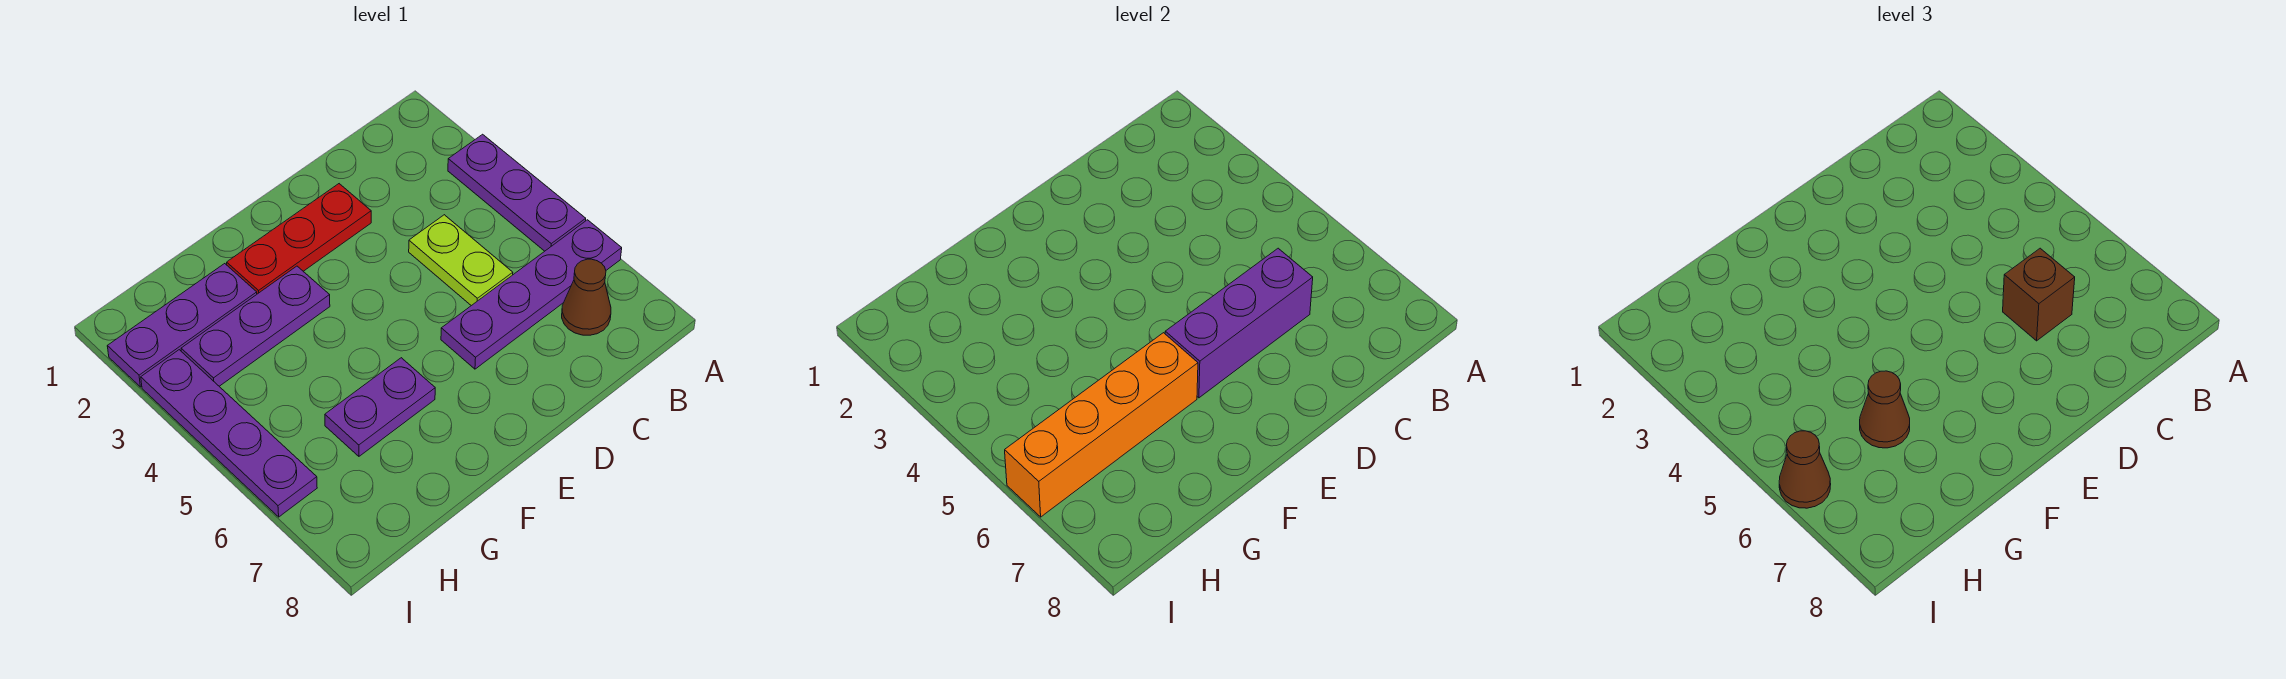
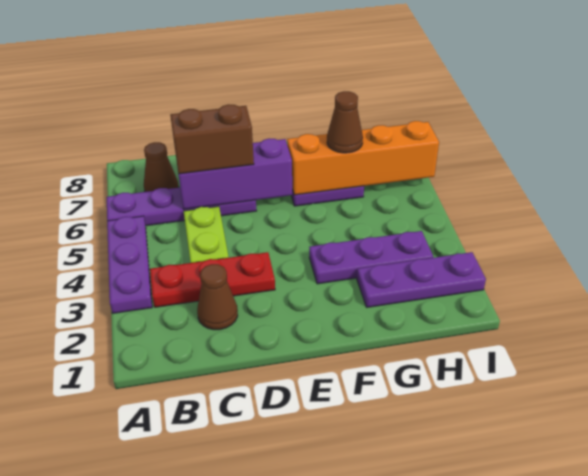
brown brick C6 level 3 -> brown brick C6:D6 level 3
red plate D2:F2 level 1 -> red plate B3:D3 level 1
purple plate I3:I6 level 1 -> none
brown cone I6 level 3 -> brown cone C2 level 1

